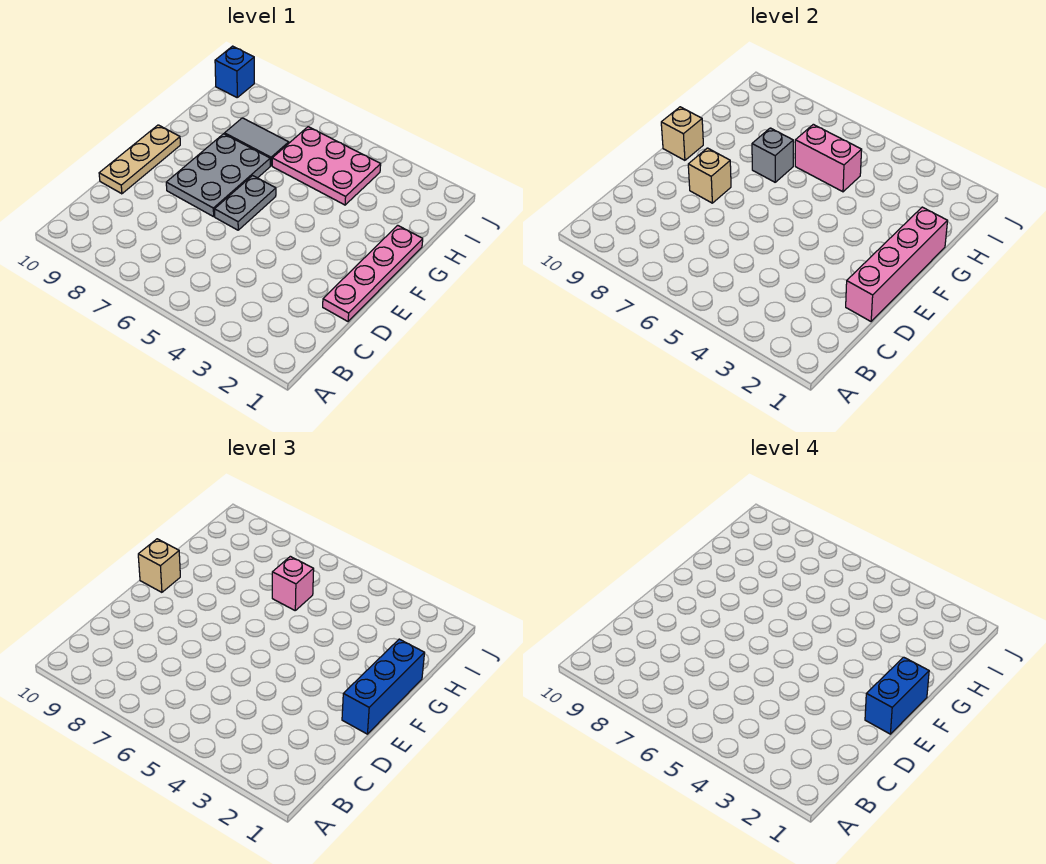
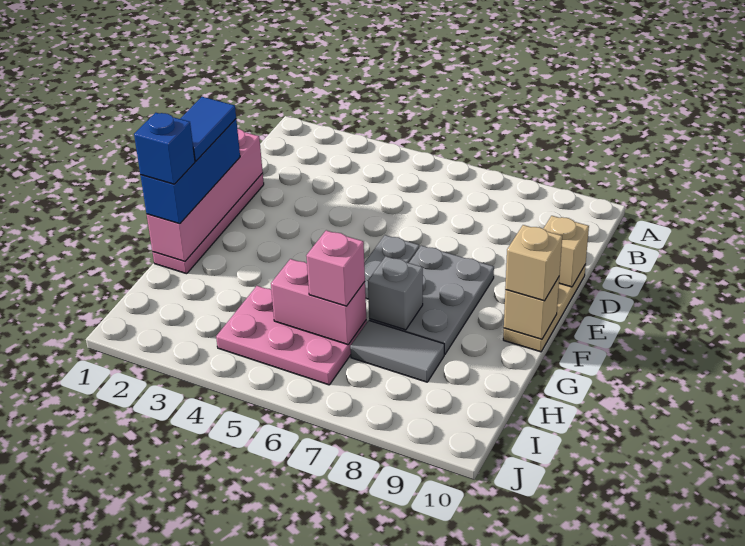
blue brick E1:F1 level 4 -> blue tile E1:F1 level 4
tan brick E8 level 2 -> tan brick D10 level 2
blue brick J10 level 1 -> blue brick G1 level 4

